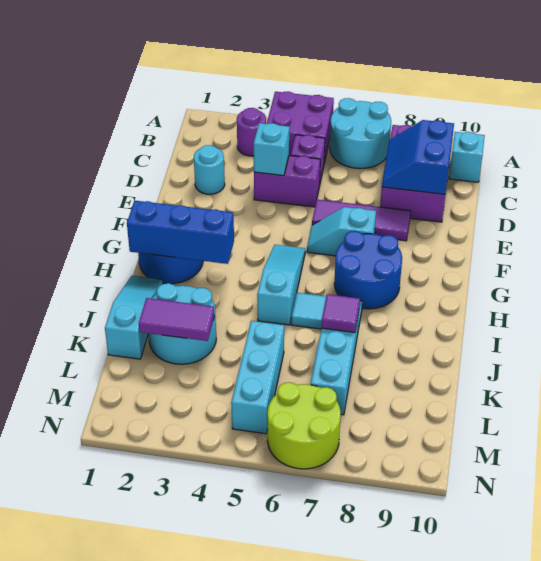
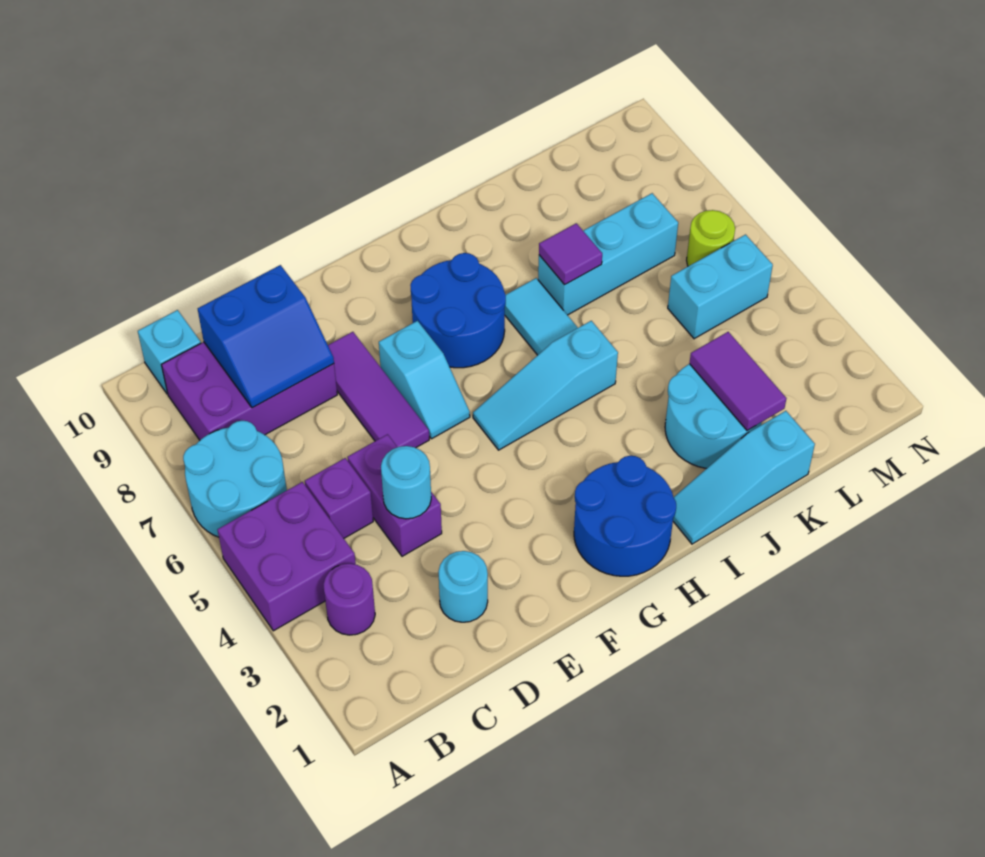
cyan brick D4 level 2 -> cyan round brick D4 level 2
blue brick H1:H3 level 2 -> none
cyan brick K5:M5 level 1 -> cyan brick L5:M5 level 1
lime round brick M6:N7 level 1 -> lime round brick M6 level 1

